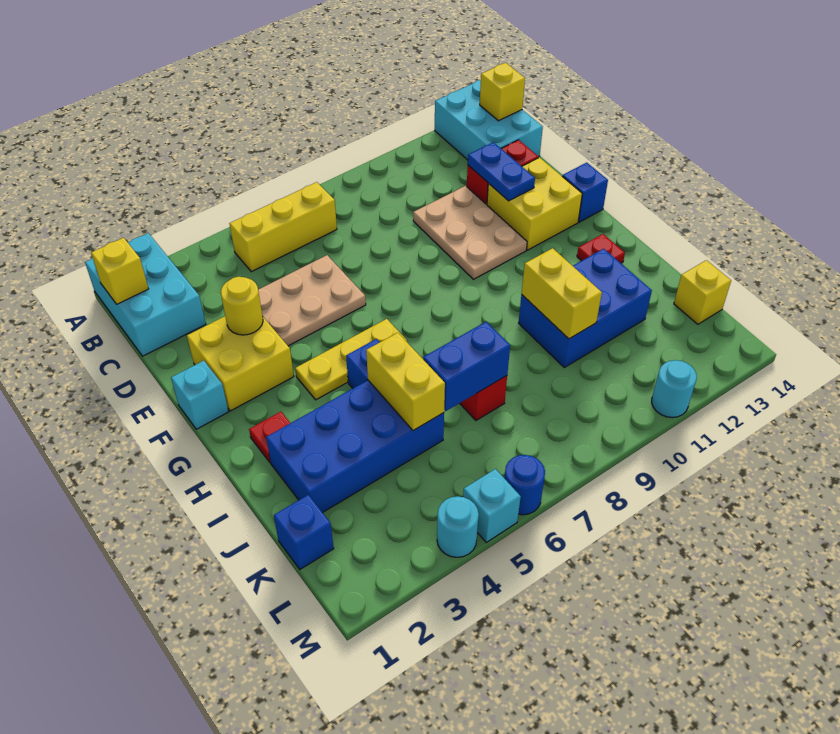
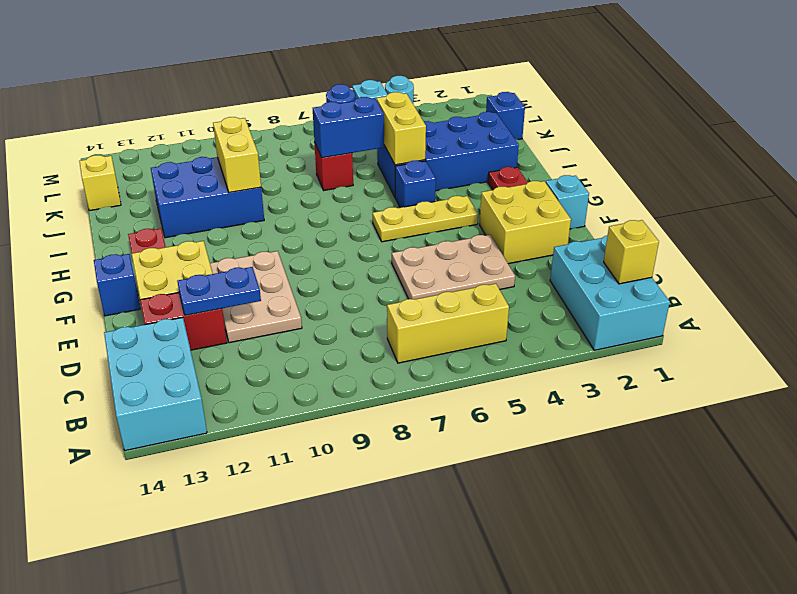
yellow brick B14 level 2 -> none
blue plate D12:E12 level 2 -> blue plate D11:D12 level 2
yellow round brick E3 level 2 -> none
cyan round brick M11 level 1 -> none

